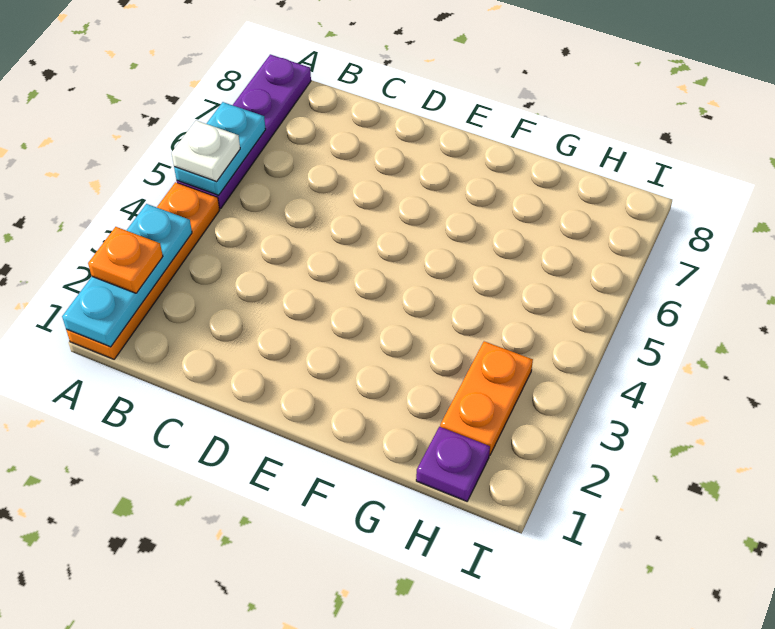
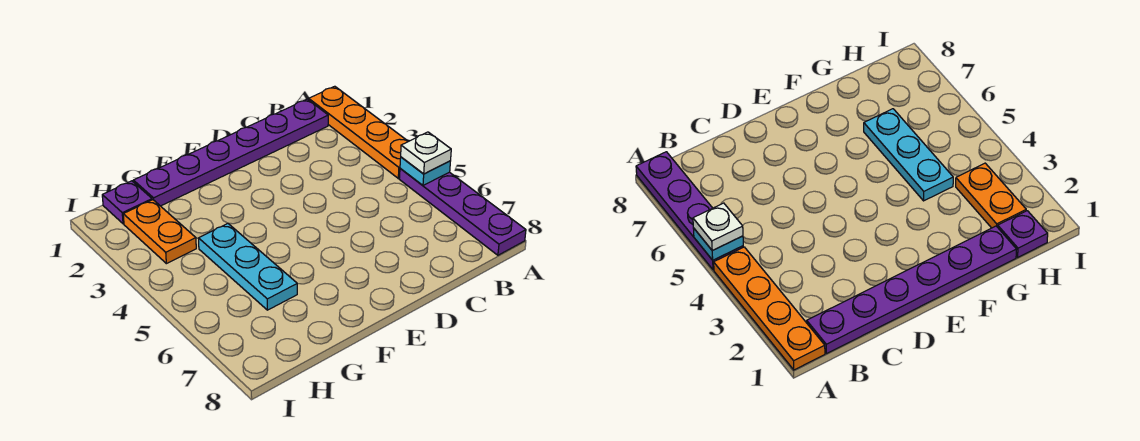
cyan plate A1:A3 level 2 -> cyan plate G4:G6 level 1
orange plate A2 level 3 -> none
cyan plate A5:A6 level 2 -> cyan plate A5 level 2
none -> purple plate B1:G1 level 1

